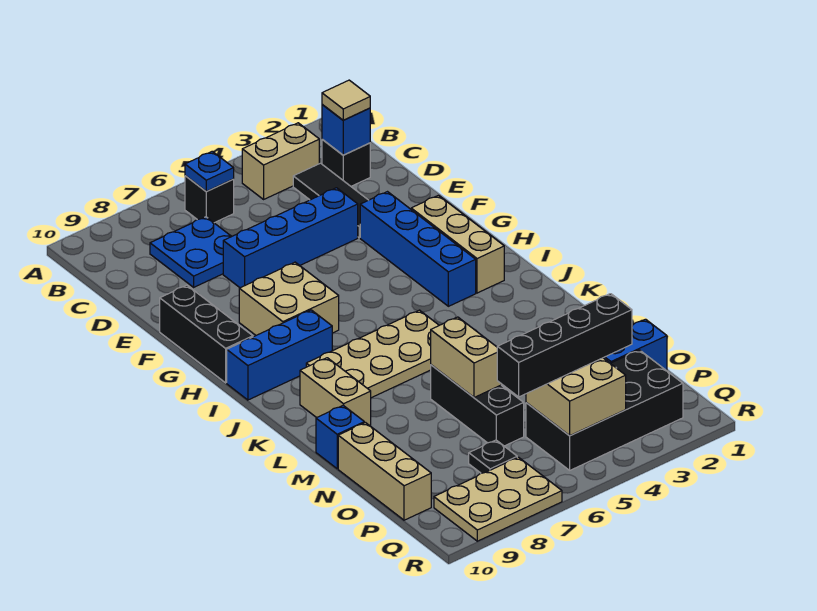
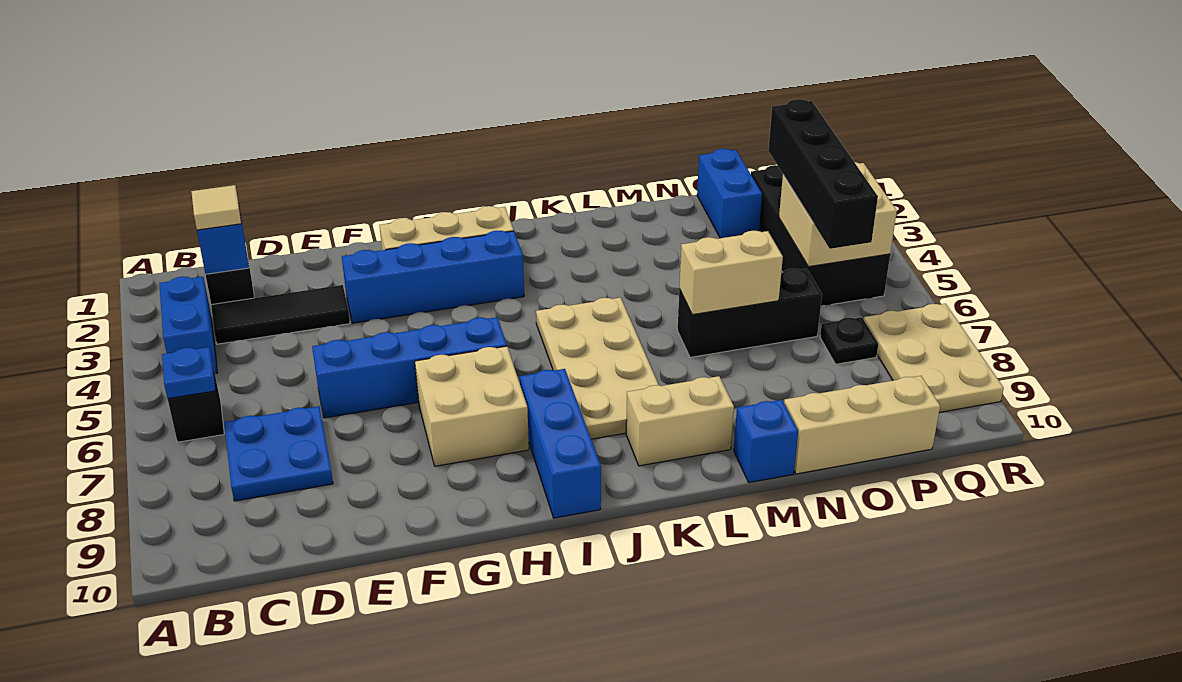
tan brick B3:B4 level 1 -> blue brick B3:B4 level 1
blue brick E4:E7 level 1 -> blue brick E6:H6 level 1
black brick F10:H10 level 1 -> none

